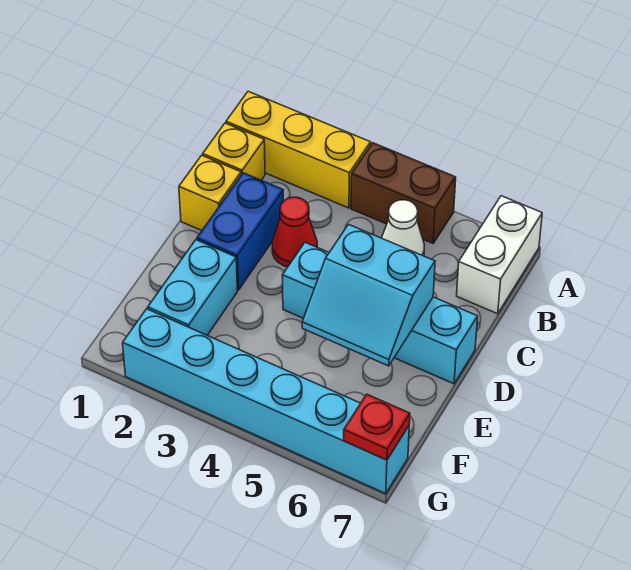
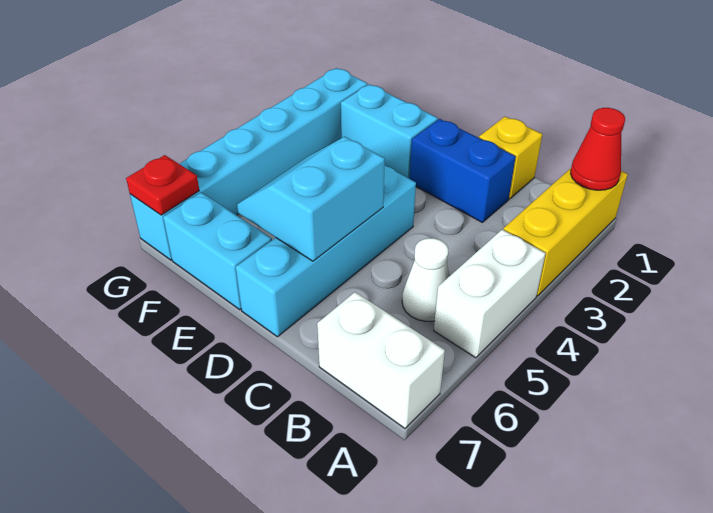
brown brick A4:A5 level 1 -> white brick A4:A5 level 1
yellow brick B1 level 1 -> none
red cone C3 level 1 -> red cone A1 level 2
none -> cyan brick E7:F7 level 1

